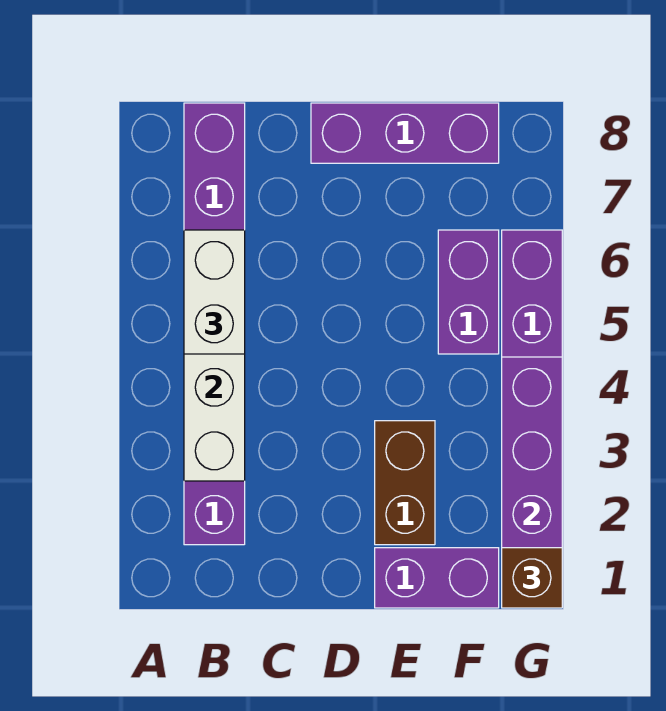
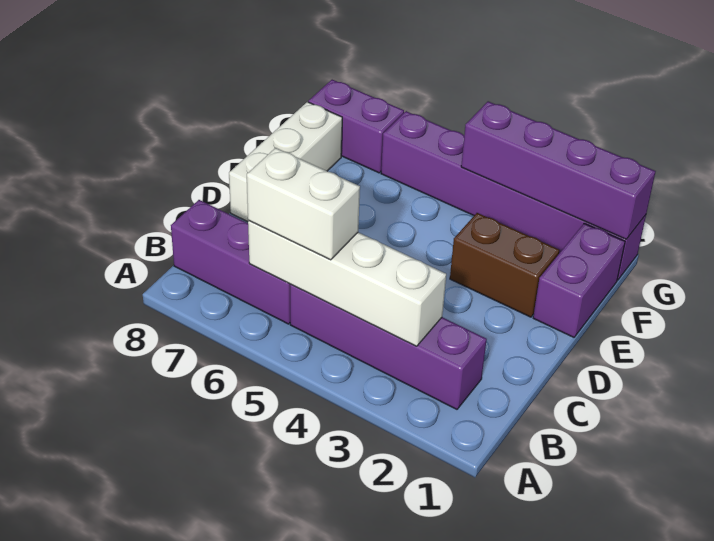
purple brick D8:F8 level 1 -> white brick D8:F8 level 1
purple brick F5:F6 level 1 -> purple brick G7:G8 level 1
brown brick G1 level 3 -> none

